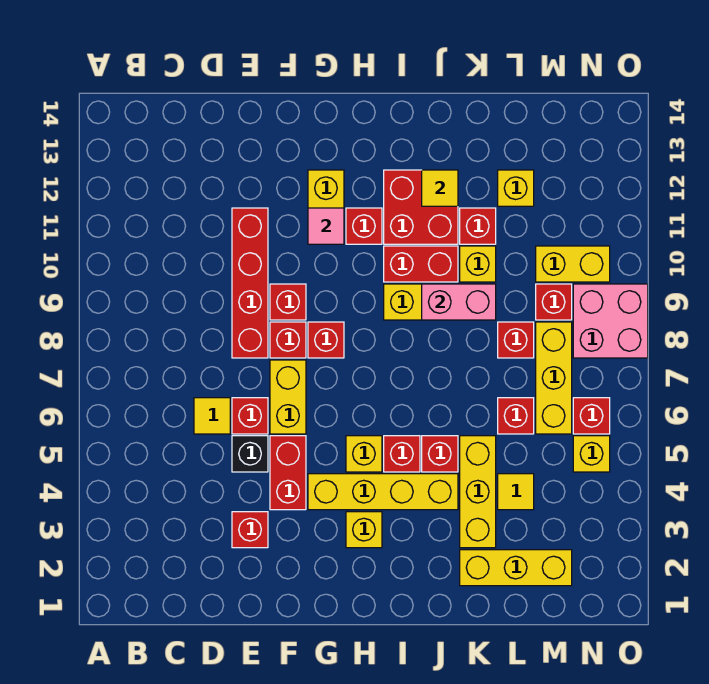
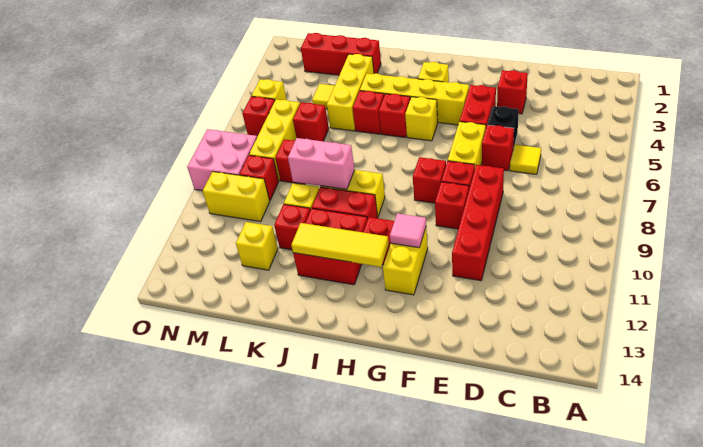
yellow tile J12 level 2 -> yellow tile H12:J12 level 2
yellow brick K2:M2 level 1 -> red brick K2:M2 level 1

